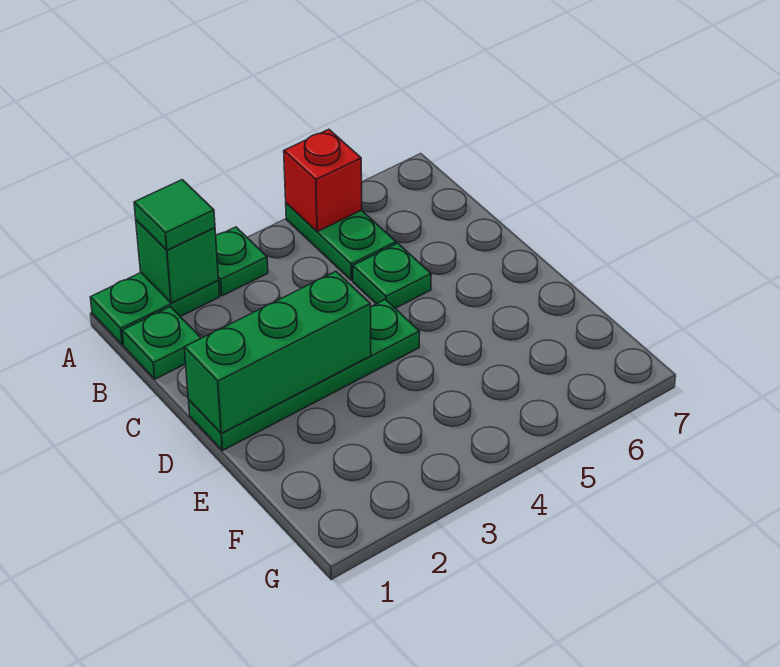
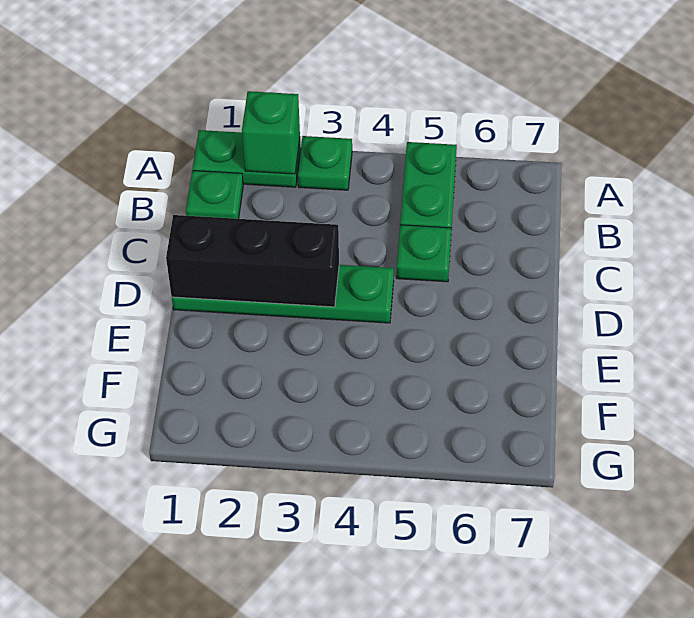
green tile A2 level 3 -> none
red brick A5 level 2 -> none
green brick D1:D3 level 2 -> black brick D1:D3 level 2

